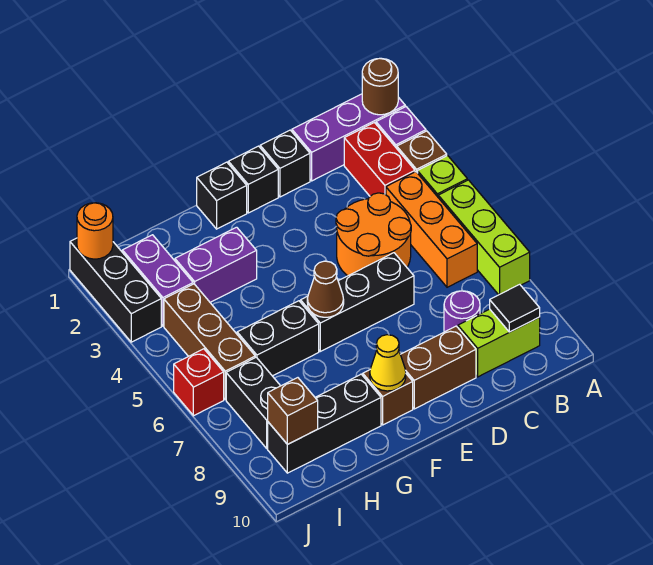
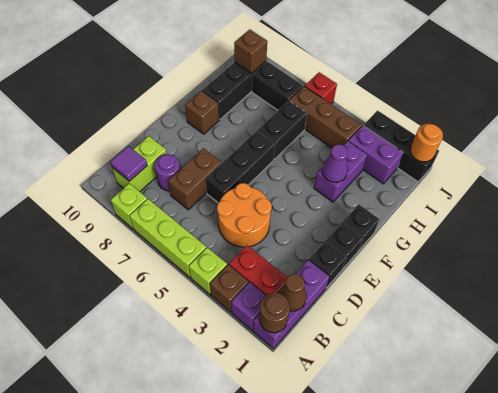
none -> lime brick A8 level 1
orange brick B4:B6 level 1 -> none
black tile B9 level 2 -> purple tile B9 level 2
brown brick D9:E9 level 1 -> brown brick C7:D7 level 1
brown cone F6 level 2 -> brown cone B1 level 2
yellow cone F9 level 2 -> none
none -> purple cone G3 level 2

